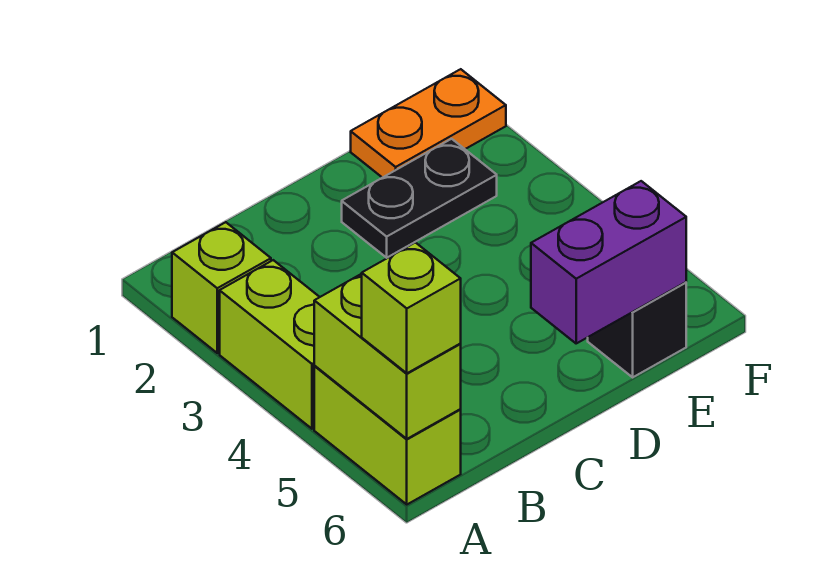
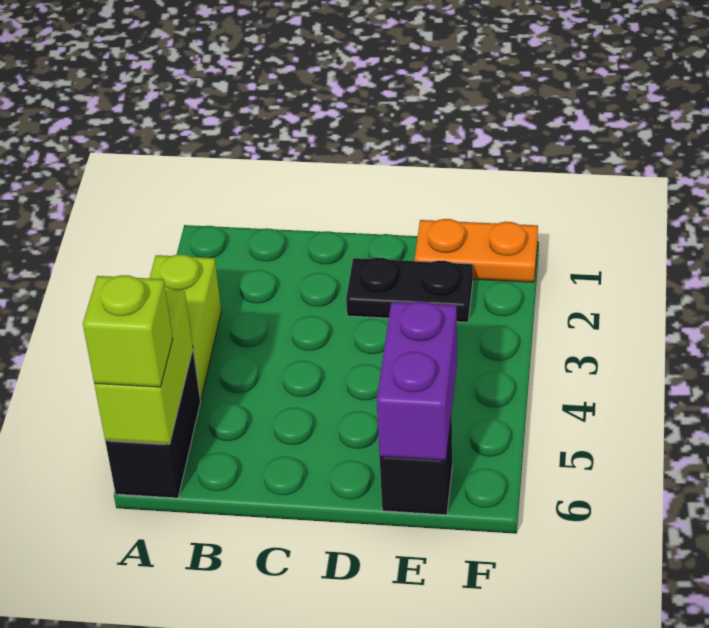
lime brick A2 level 1 -> none
lime brick A5:A6 level 1 -> black brick A5:A6 level 1
purple brick D6:E6 level 2 -> purple brick E5:E6 level 2

